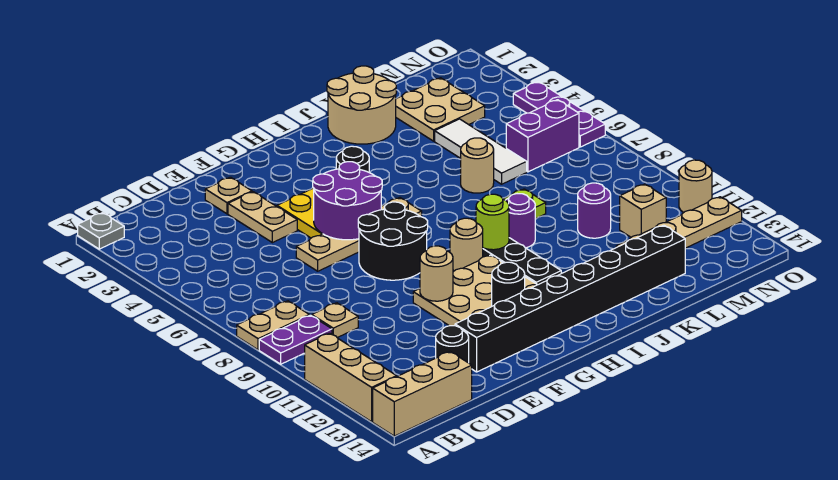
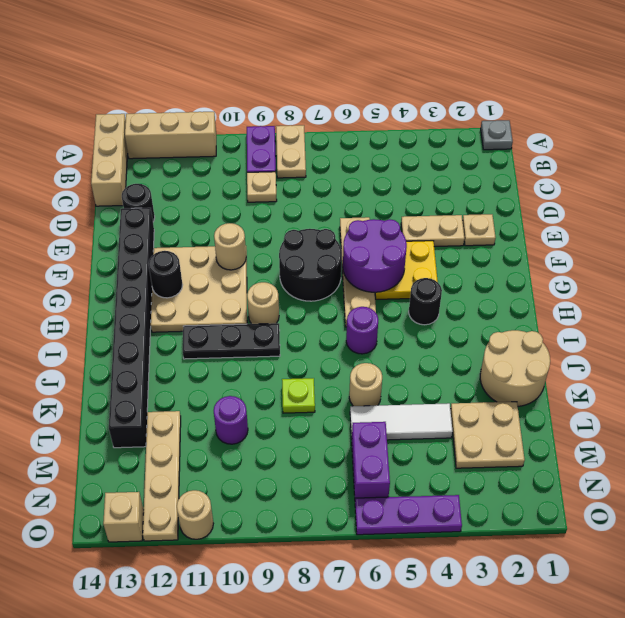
lime round brick I9 level 2 -> none
purple round brick J9 level 1 -> purple round brick I6 level 1
tan brick M11 level 1 -> tan brick O13 level 1

